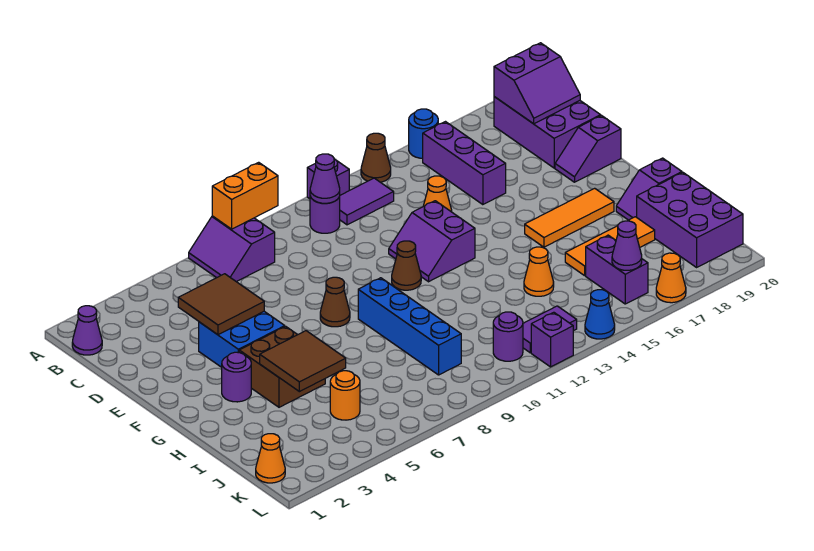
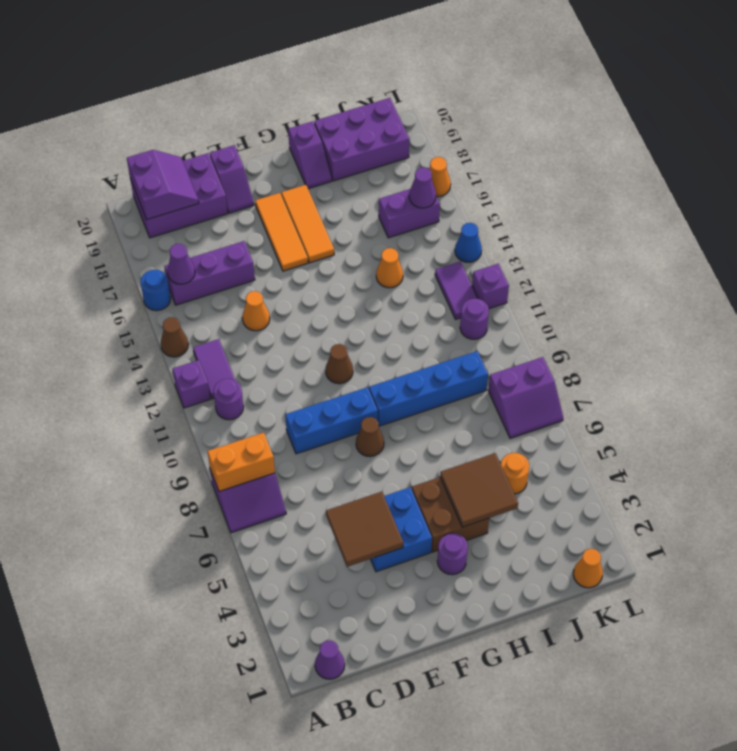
orange brick A8:A9 level 2 -> orange brick A8:B8 level 2
purple cone B11 level 2 -> purple cone B16 level 2
none -> blue brick D9:F9 level 1
purple slope E12:F13 level 1 top 13 -> purple slope K7:L8 level 1 top 8
orange tile I16:I18 level 1 -> orange tile F16:F18 level 1

